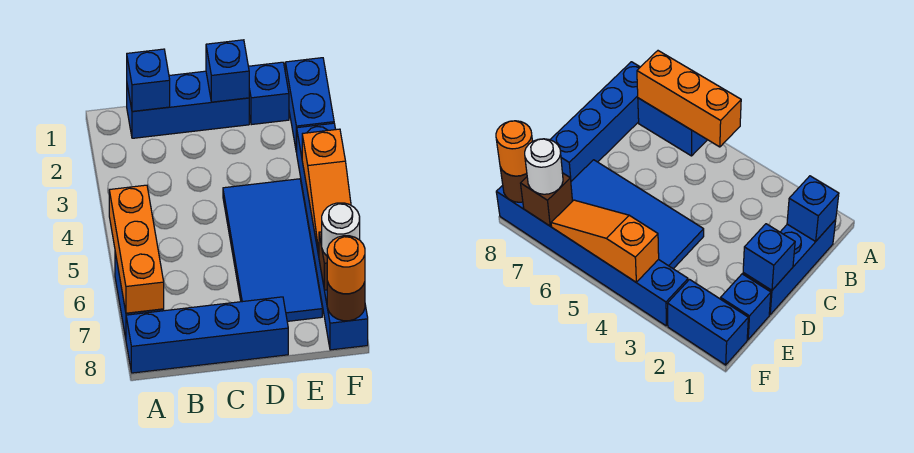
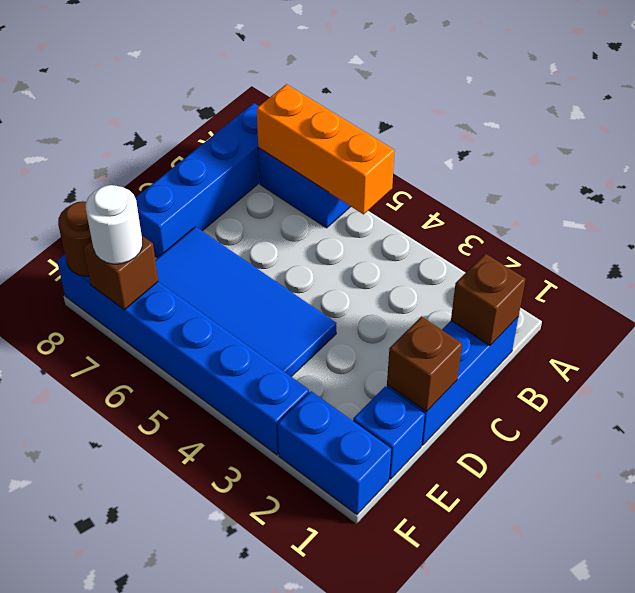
blue brick B1 level 2 -> brown brick B1 level 2
blue brick D1 level 2 -> brown brick D1 level 2
orange slope F4:F6 level 2 top 4 -> none
orange round brick F8 level 3 -> none

